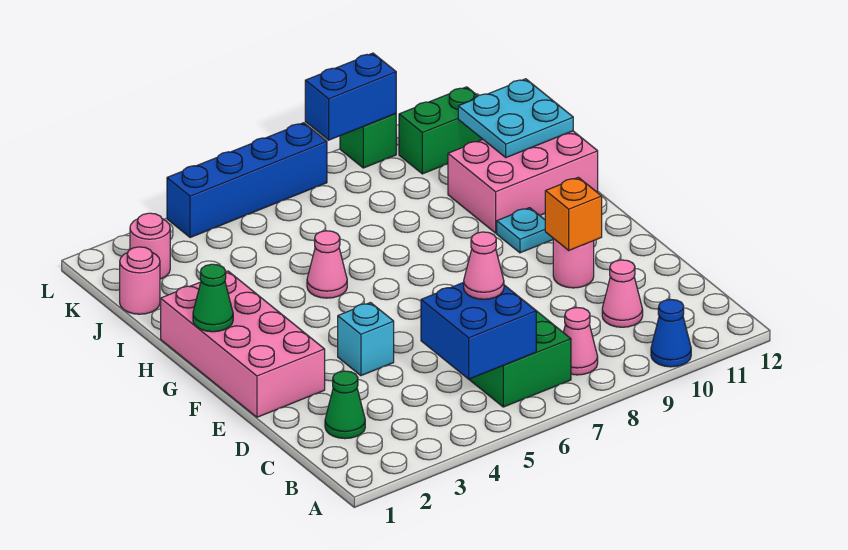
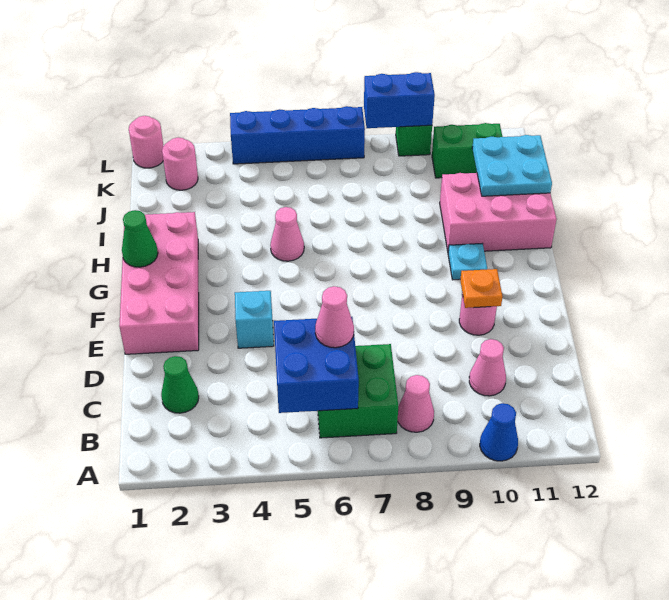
orange brick E10 level 2 -> orange plate E10 level 2
pink round brick J1 level 1 -> pink round brick L1 level 1

